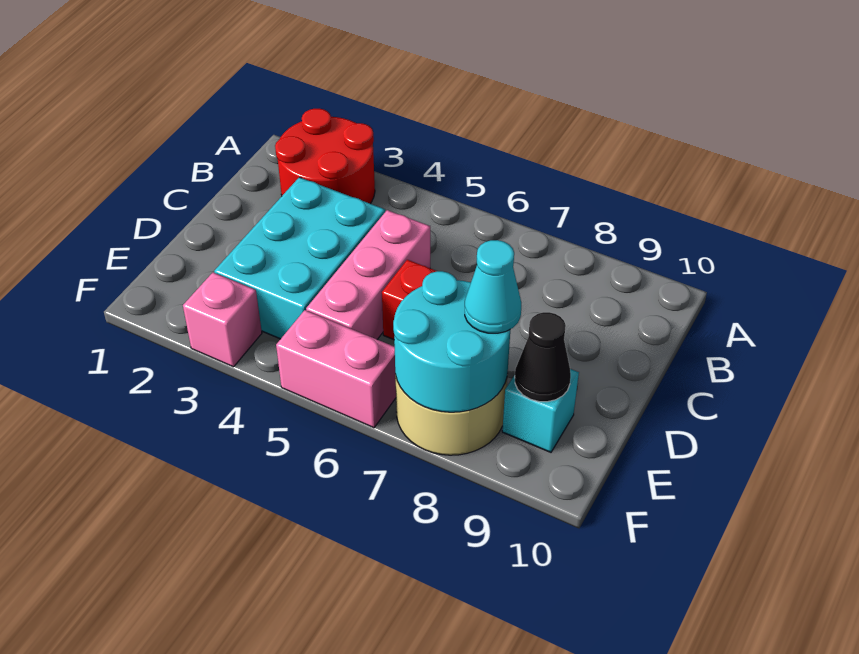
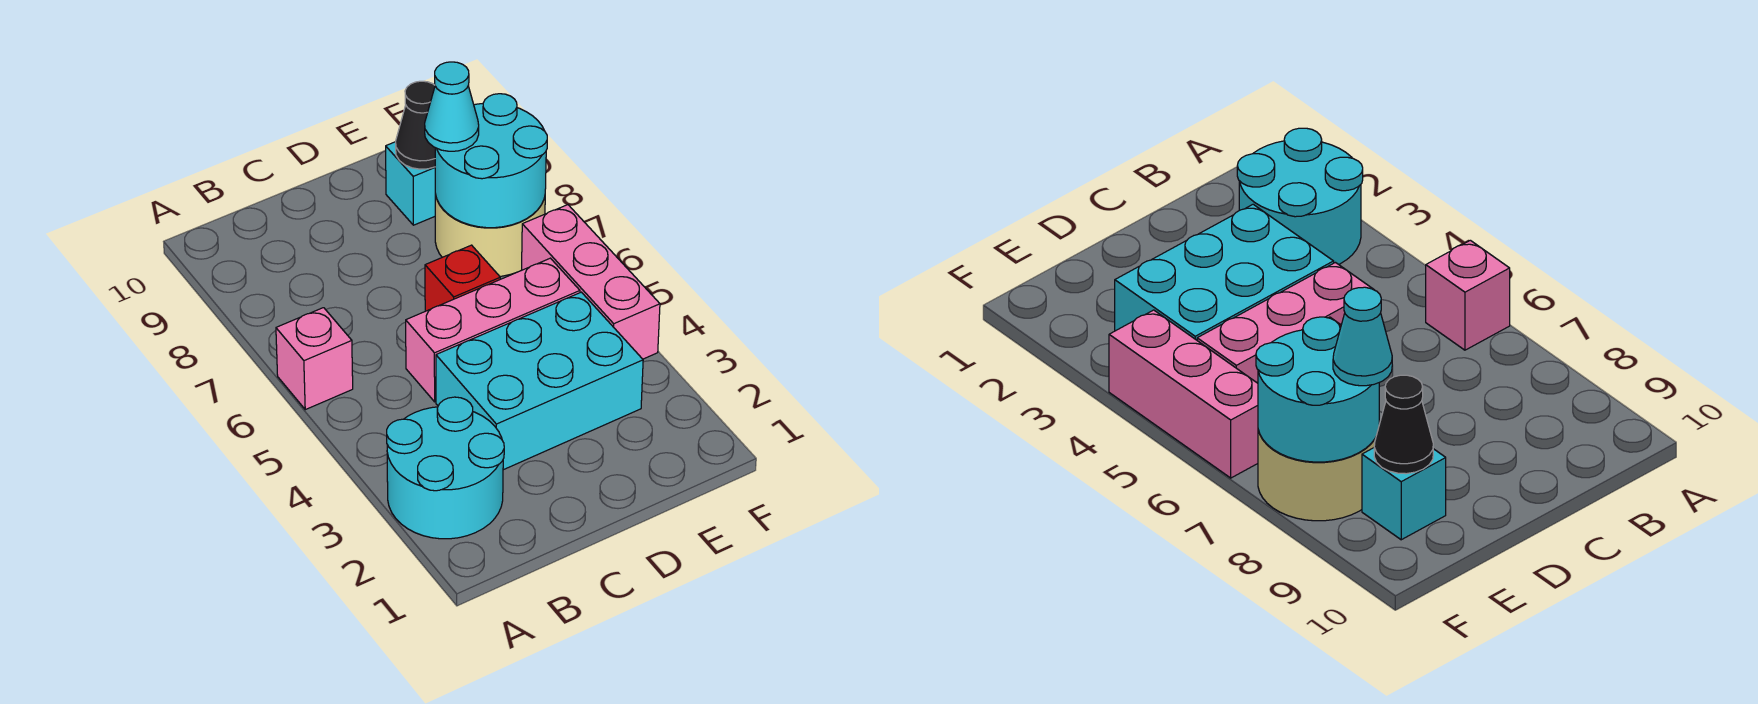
red round brick A2:B3 level 1 -> cyan round brick A2:B3 level 1
pink brick F3 level 1 -> pink brick A6 level 1
pink brick F5:F6 level 1 -> pink brick F4:F6 level 1

